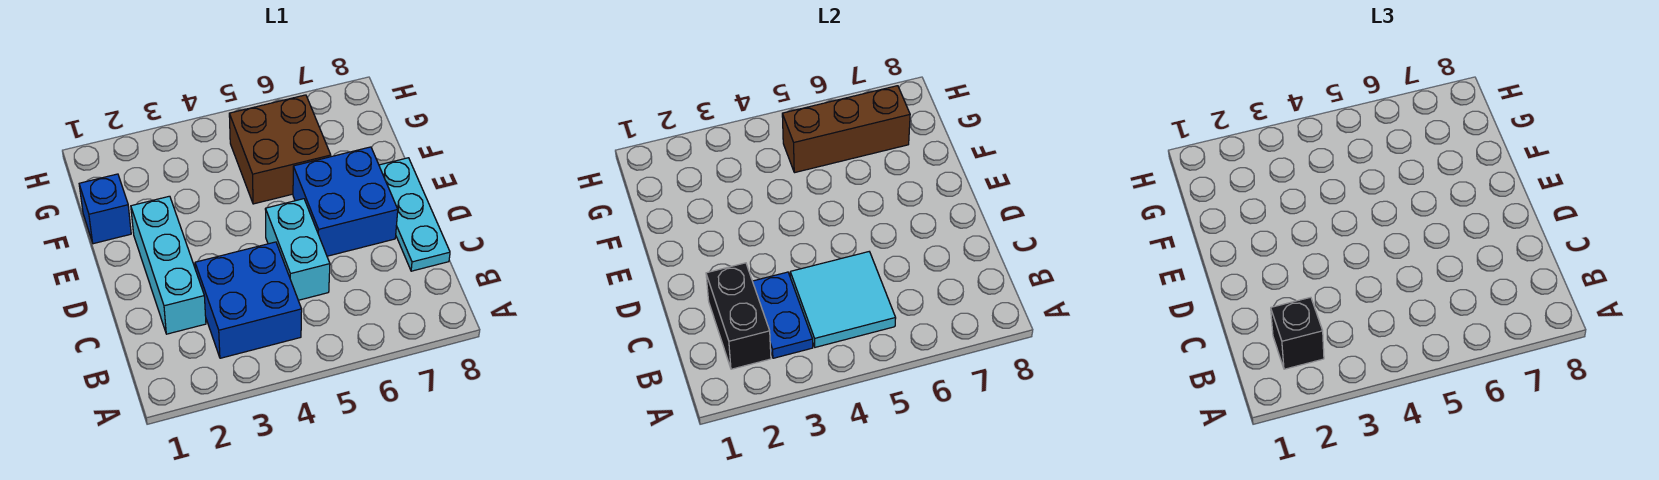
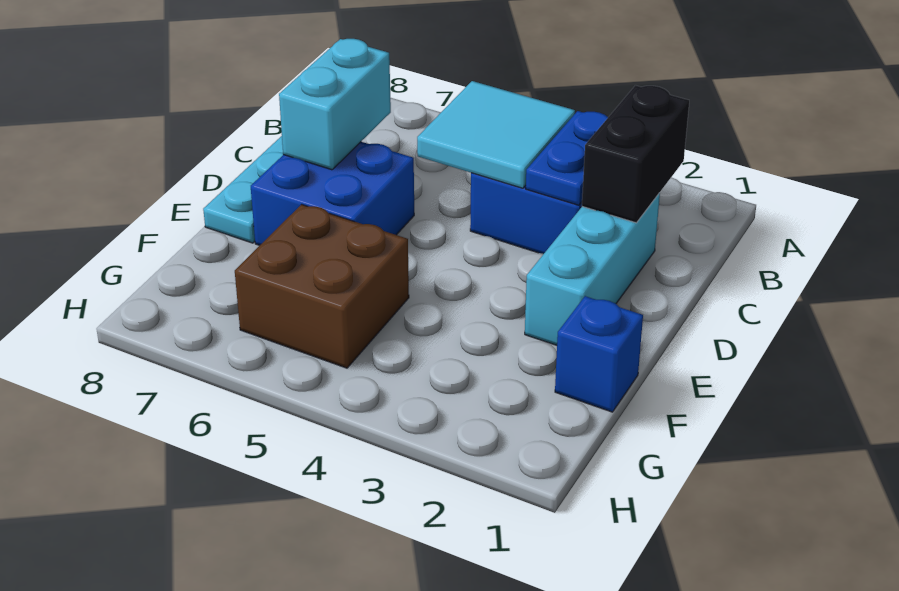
black brick B2 level 3 -> none
cyan brick C5:D5 level 1 -> cyan brick C7:D7 level 2
brown brick G5:G7 level 2 -> none

